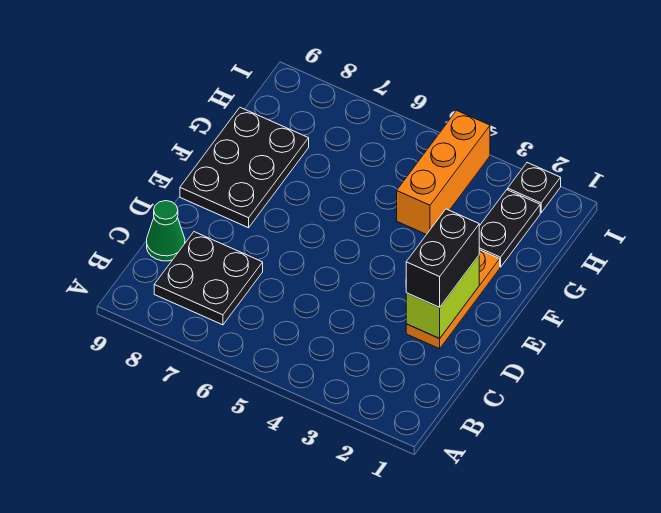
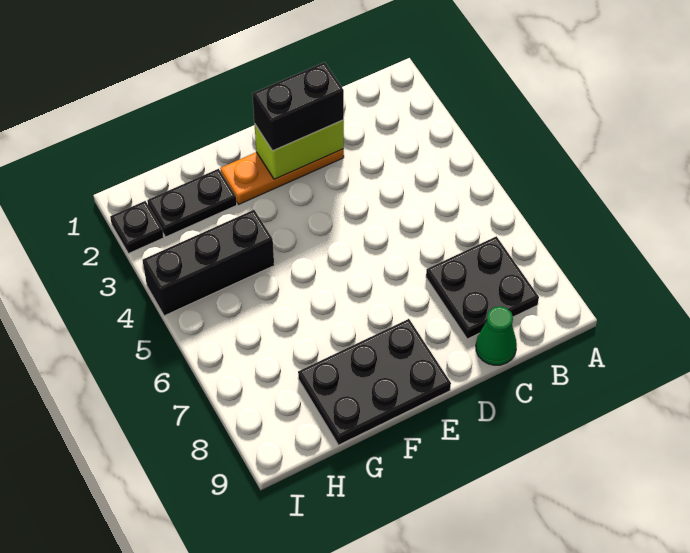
orange brick G4:I4 level 1 -> black brick G4:I4 level 1

